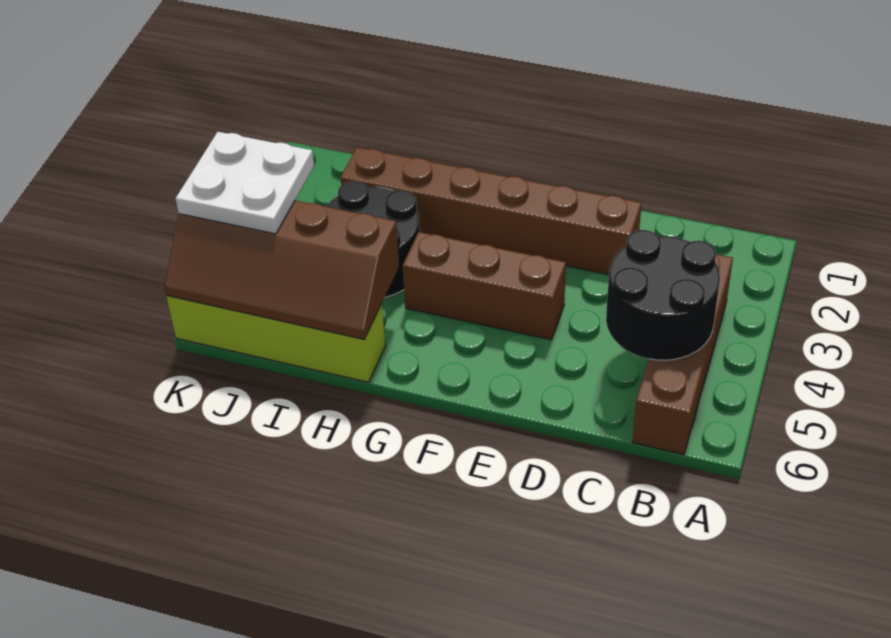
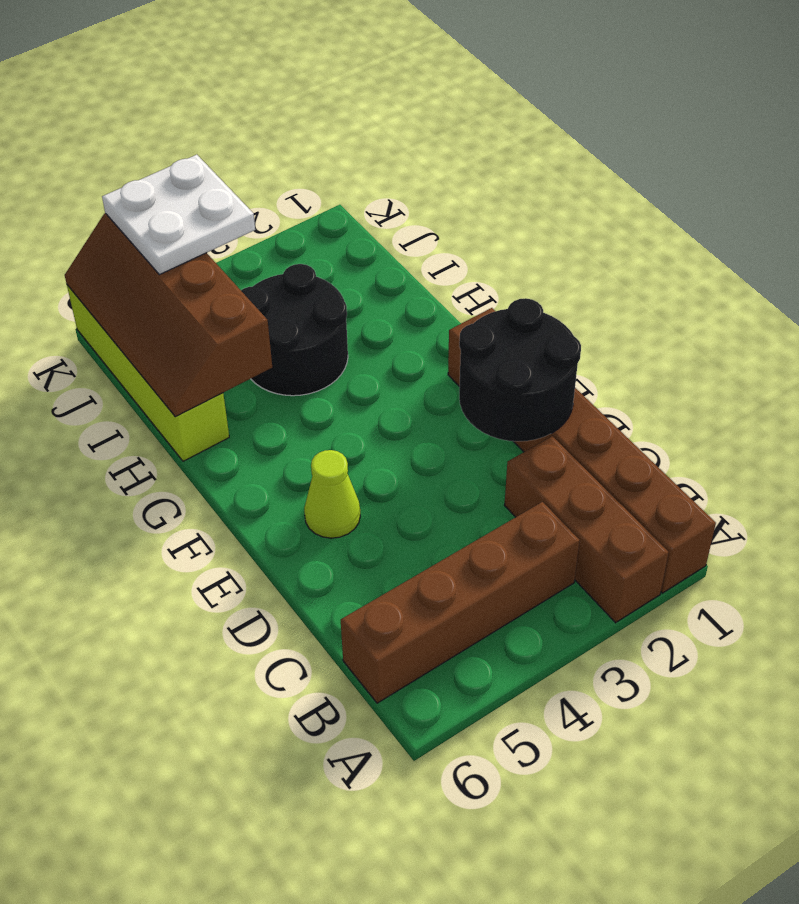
black round brick B4:C5 level 2 -> black round brick D1:E2 level 2
brown brick D2:I2 level 1 -> brown brick A1:F1 level 1
brown brick E4:G4 level 1 -> brown brick A2:C2 level 1
none -> lime cone E5 level 1

